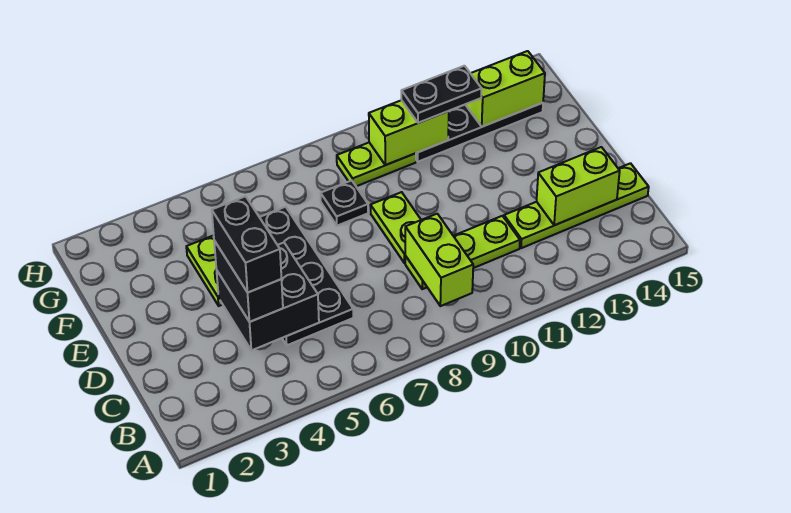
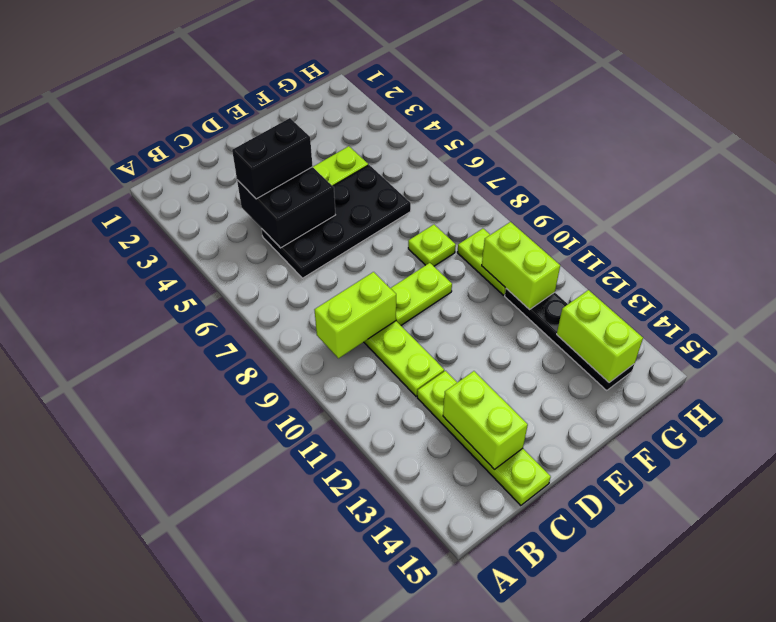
black brick C4:D4 level 4 -> none
black plate F8 level 1 -> lime plate F8 level 1
black plate G11:G12 level 3 -> none

